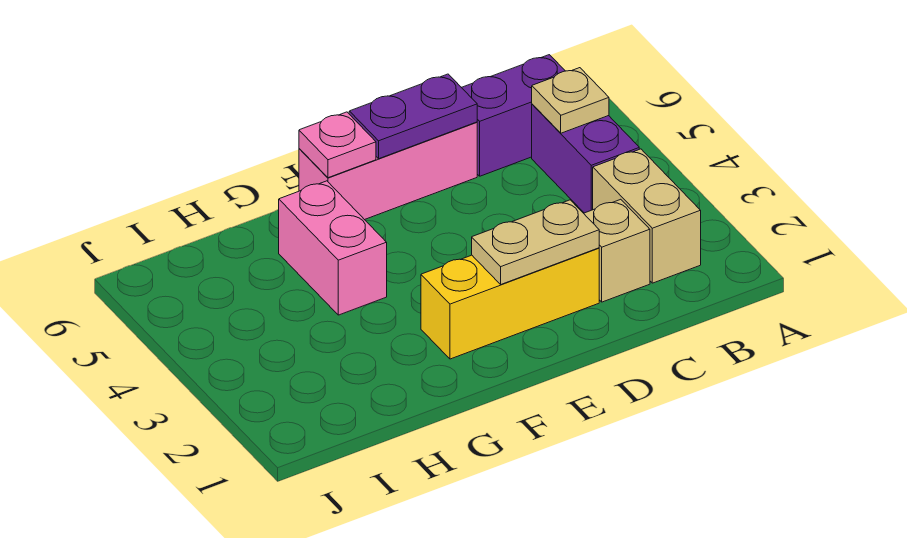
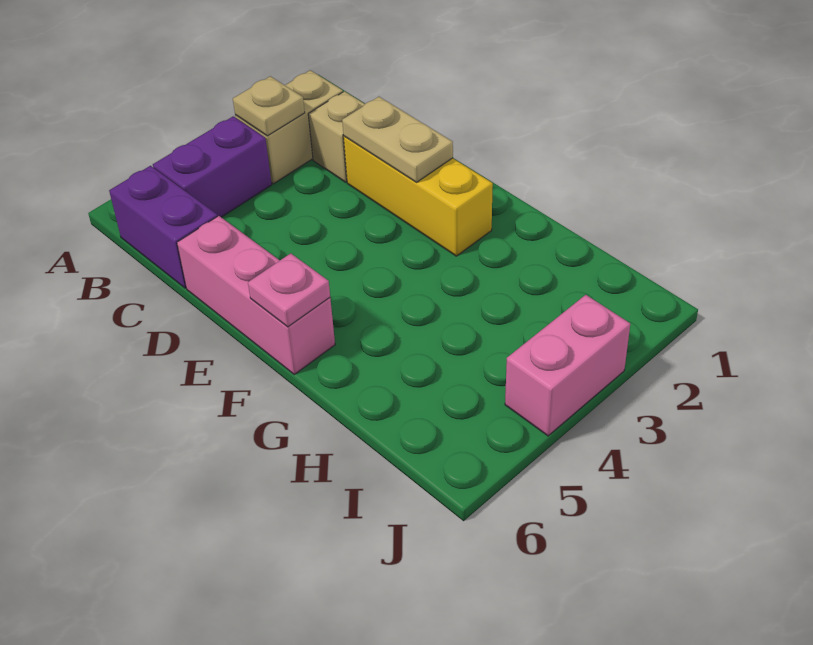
tan plate B5 level 2 -> tan plate B3 level 2
purple plate D6:E6 level 2 -> none
pink brick G4:G5 level 1 -> pink brick J3:J4 level 1

